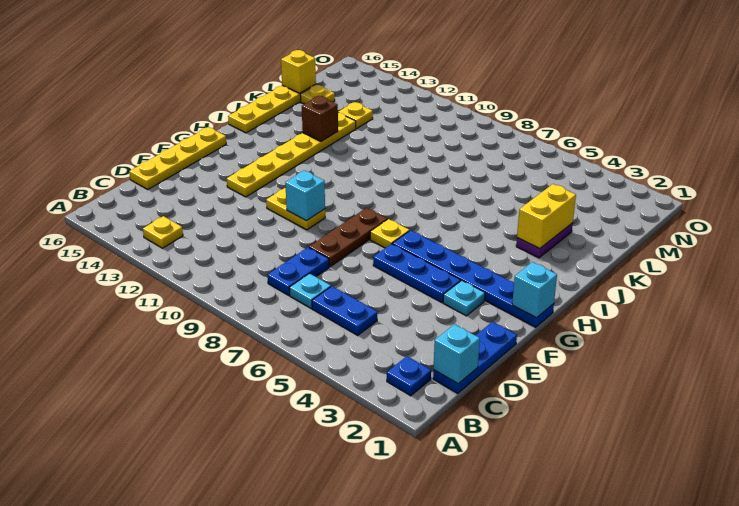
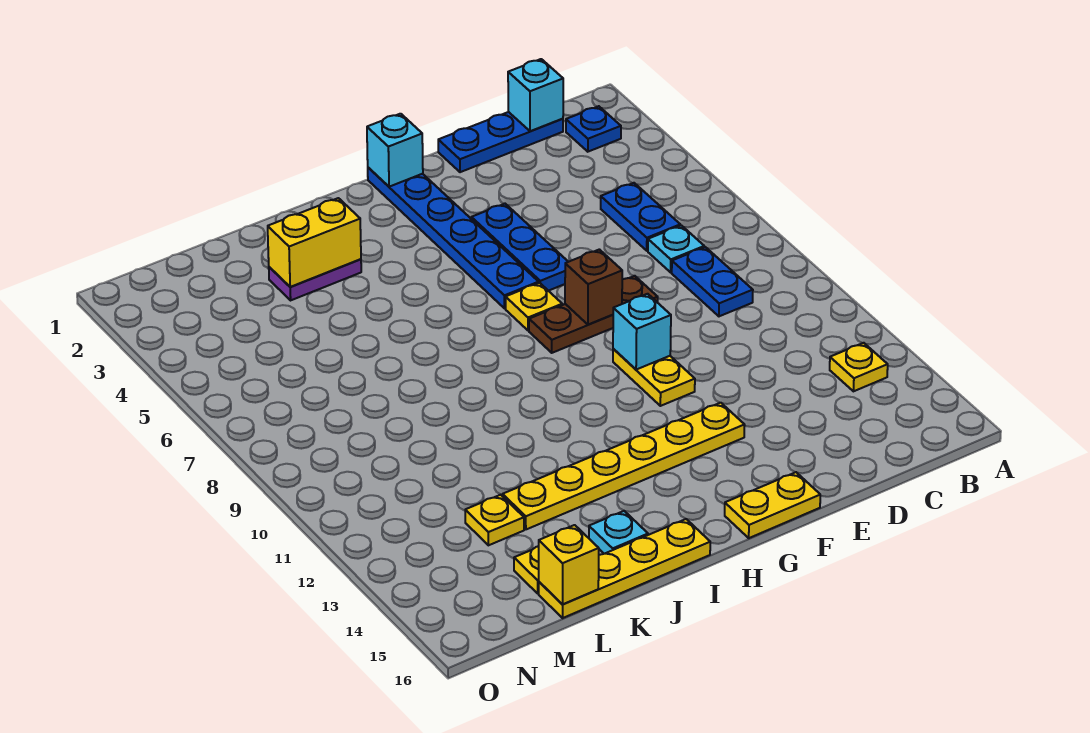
blue plate C8:D8 level 1 -> blue plate C8:C9 level 1
yellow plate D16:G16 level 1 -> yellow plate F16:G16 level 1
cyan plate F3 level 1 -> cyan plate J15 level 1
brown brick J13 level 2 -> brown brick F8 level 2

